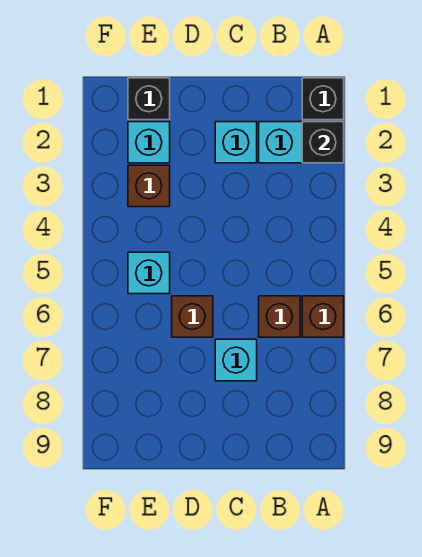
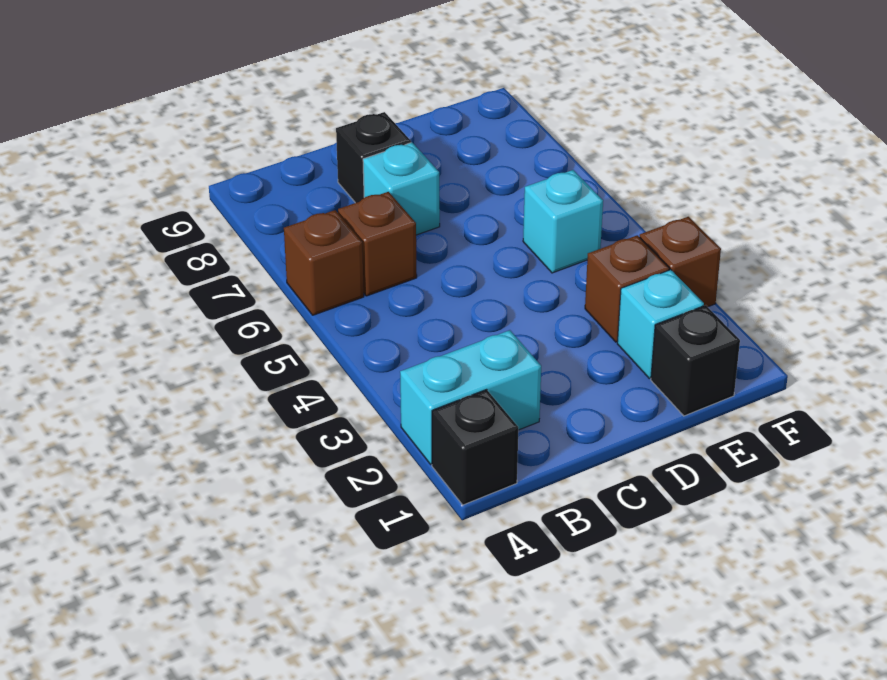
black brick A2 level 2 -> black brick C8 level 1
cyan brick C2 level 1 -> none
brown brick D6 level 1 -> brown brick F3 level 1

